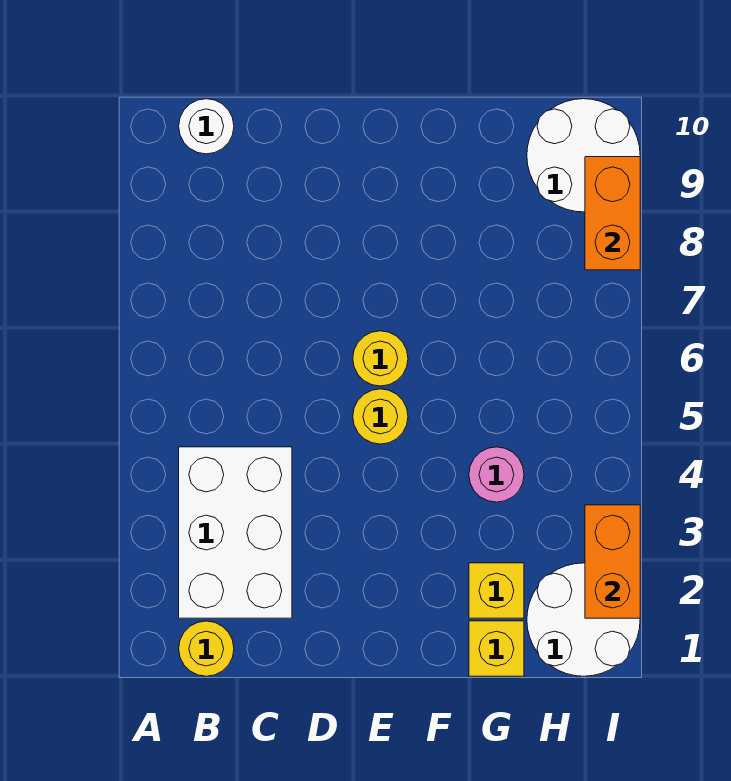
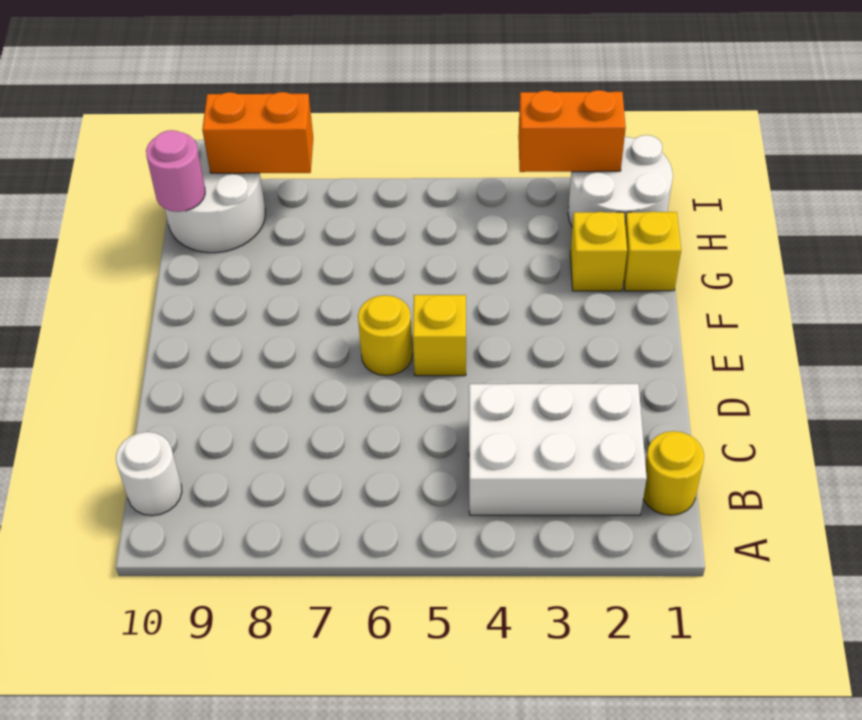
yellow round brick E5 level 1 -> yellow brick E5 level 1
pink round brick G4 level 1 -> pink round brick H10 level 2

